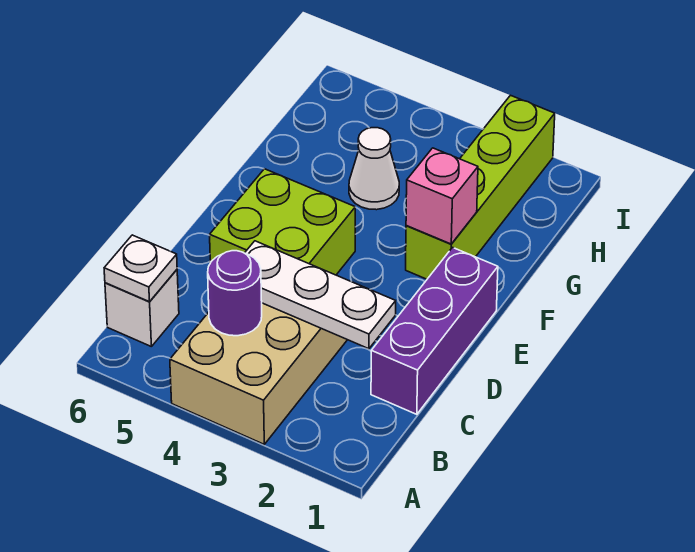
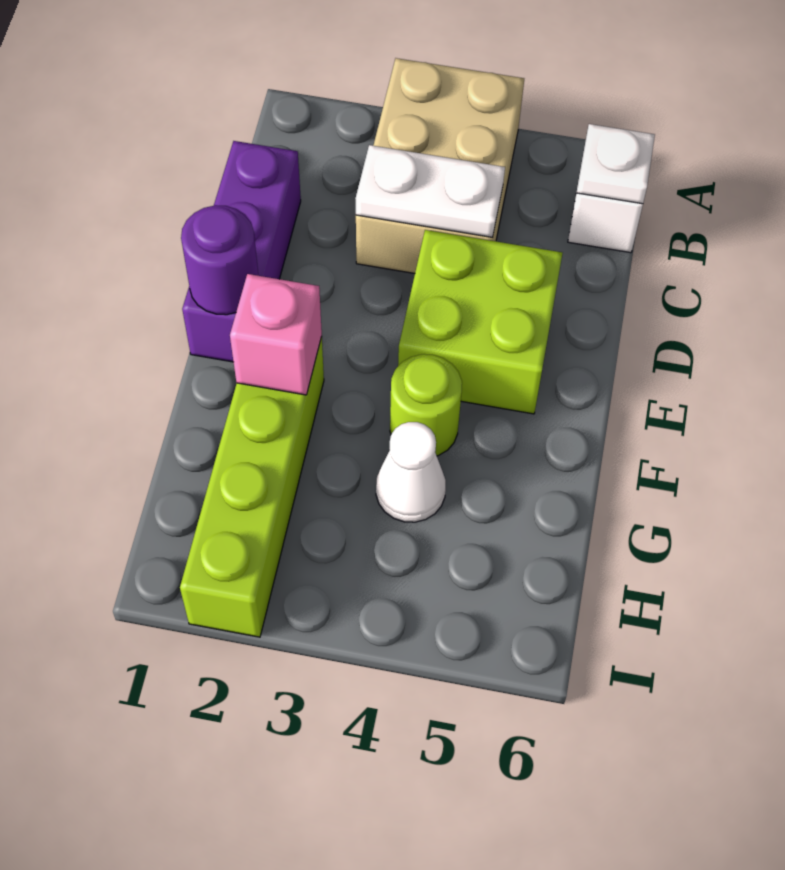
purple round brick B4 level 2 -> purple round brick E1 level 2
white plate C2:C4 level 2 -> white plate C3:C4 level 2
none -> lime round brick F4 level 1

